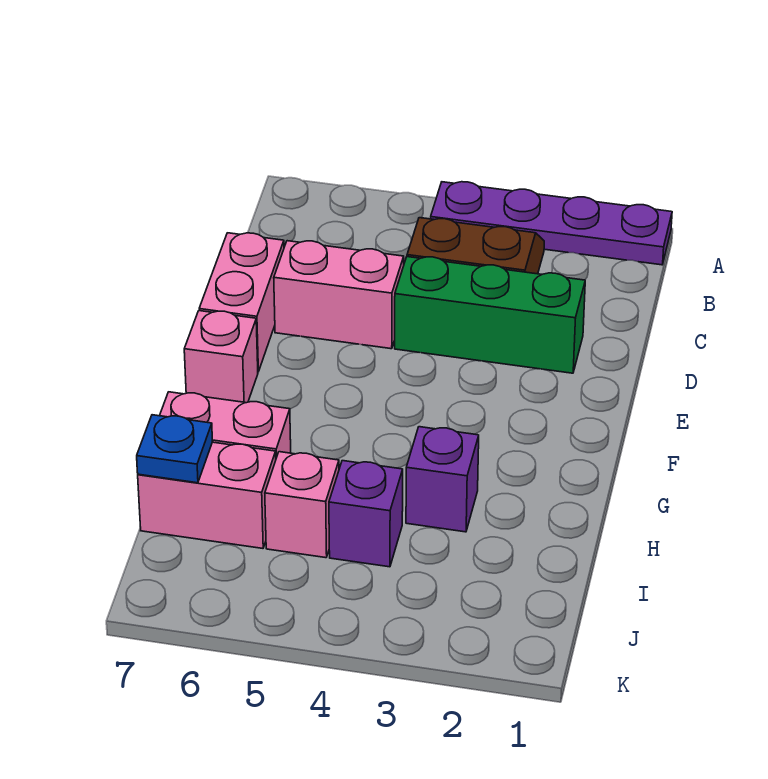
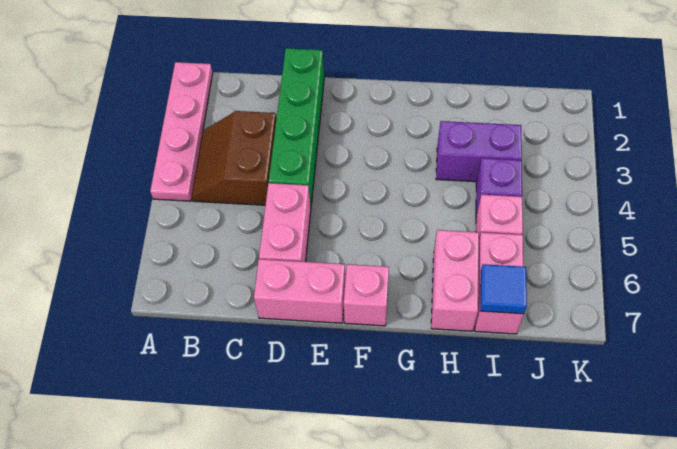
purple plate A1:A4 level 1 -> pink plate A1:A4 level 1
green brick D2:D4 level 1 -> green brick D1:D4 level 1
purple brick H3 level 1 -> purple brick H3:I3 level 1
blue plate I7 level 2 -> blue tile I7 level 2

